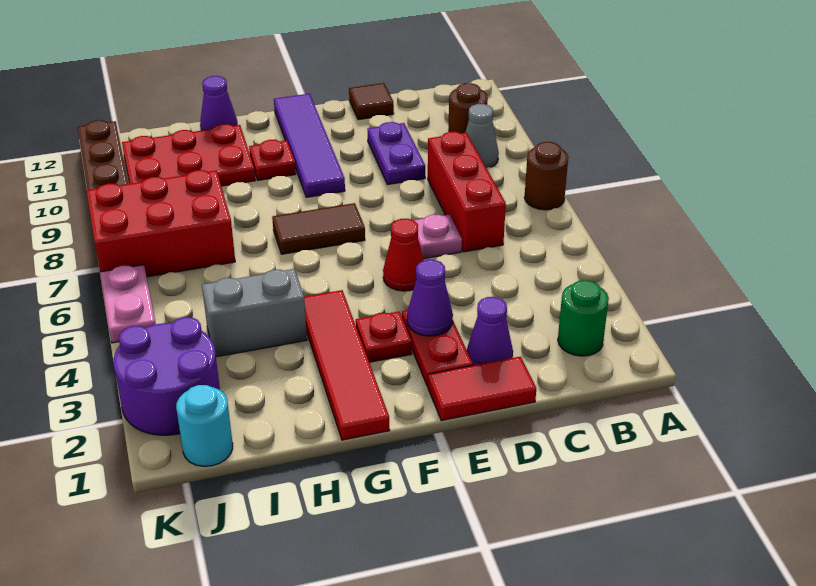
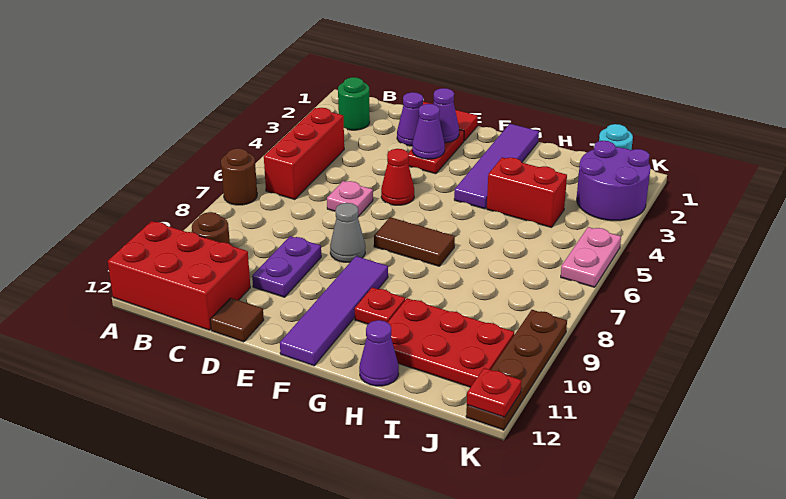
grey cone B9 level 1 -> grey cone E8 level 1
red brick C6:C8 level 1 -> red brick B4:B6 level 1
none -> purple cone E2 level 2
red plate F3 level 1 -> red plate K12 level 2
red tile G1:G4 level 1 -> purple tile G1:G4 level 1
grey brick H4:I4 level 1 -> red brick H4:I4 level 1
red brick I7:K8 level 1 -> red brick A11:C12 level 1

